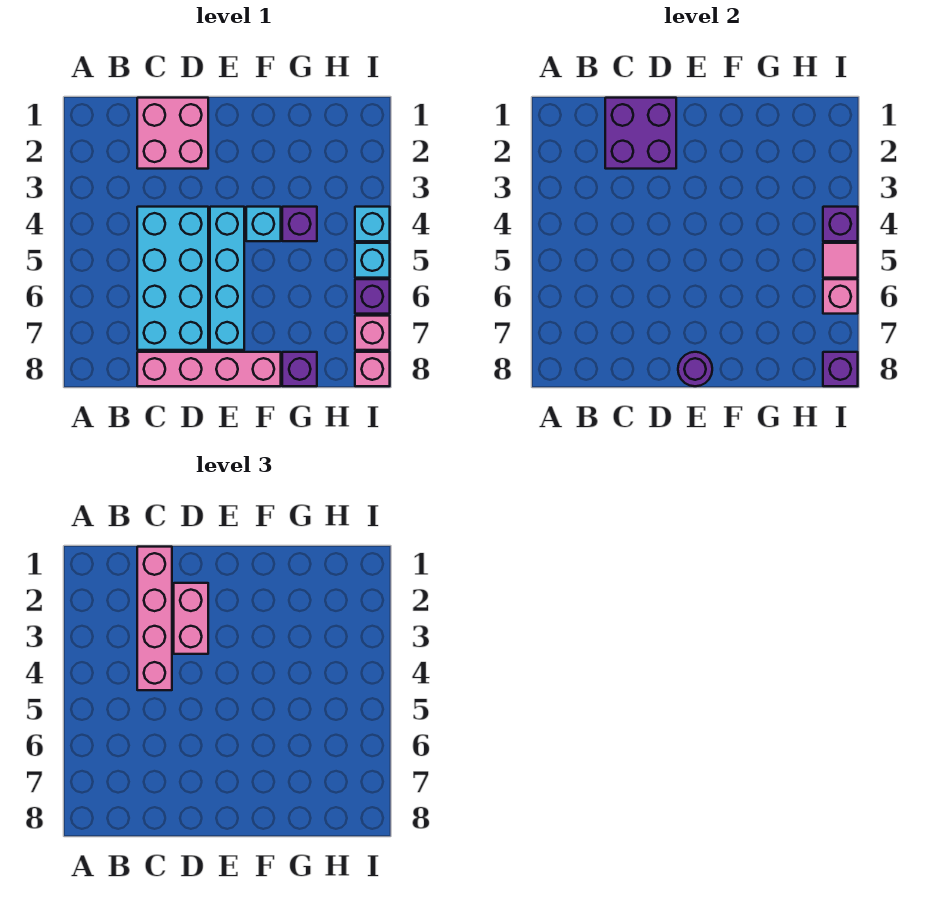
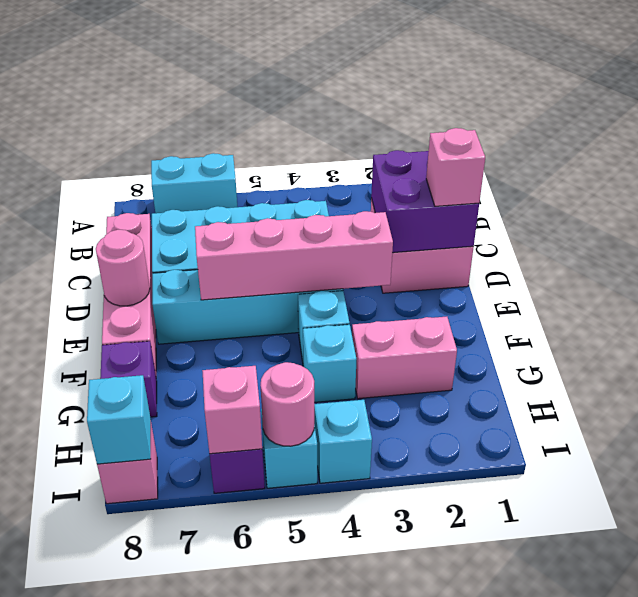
none -> cyan brick A6:A7 level 1
pink brick C1:C4 level 3 -> pink brick E3:E6 level 2
pink brick D2:D3 level 3 -> pink brick G2:G3 level 1
purple round brick E8 level 2 -> pink round brick E8 level 2
purple brick G4 level 1 -> cyan brick G4 level 1
purple brick I4 level 2 -> none
pink tile I5 level 2 -> pink round brick I5 level 2
pink brick I7 level 1 -> pink brick D1 level 3
purple brick I8 level 2 -> cyan brick I8 level 2

